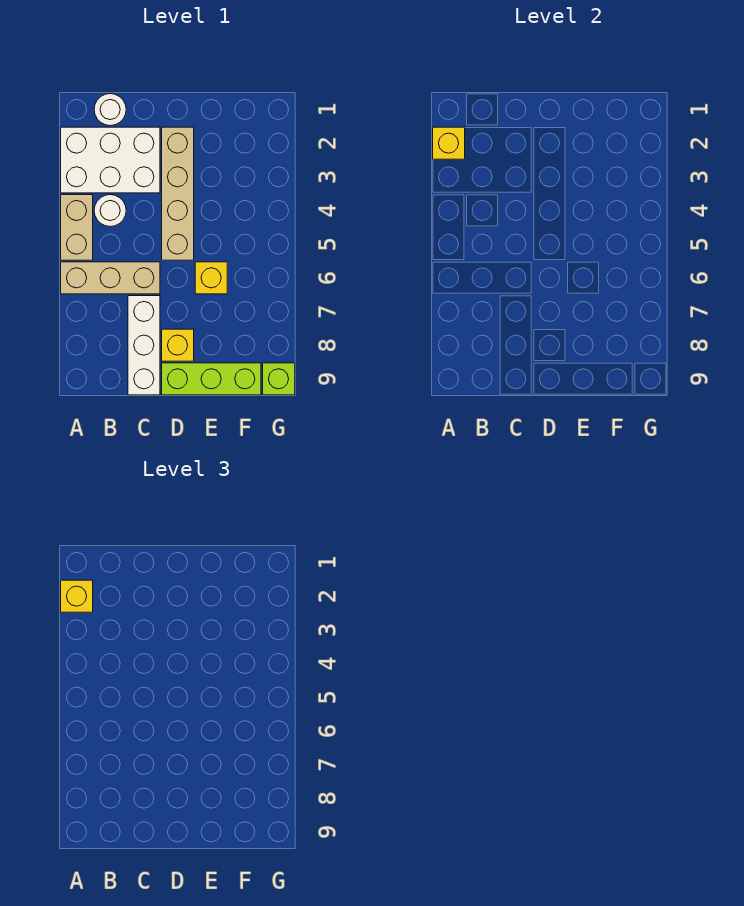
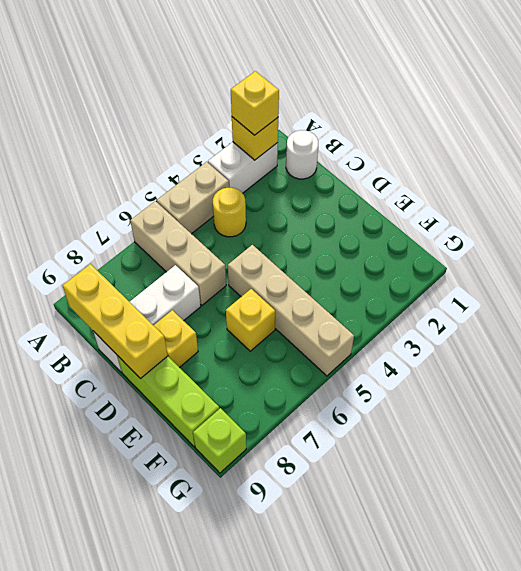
white brick A2:C3 level 1 -> white brick A2:A3 level 1
white round brick B4 level 1 -> yellow round brick B4 level 1
none -> yellow brick B9:D9 level 2
tan brick D2:D5 level 1 -> tan brick D5:G5 level 1

